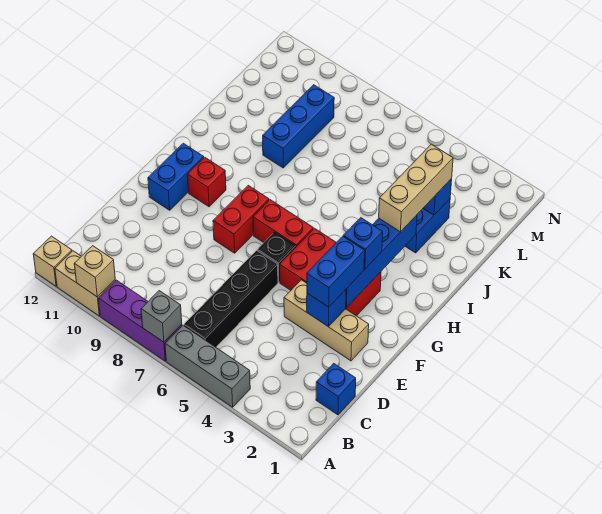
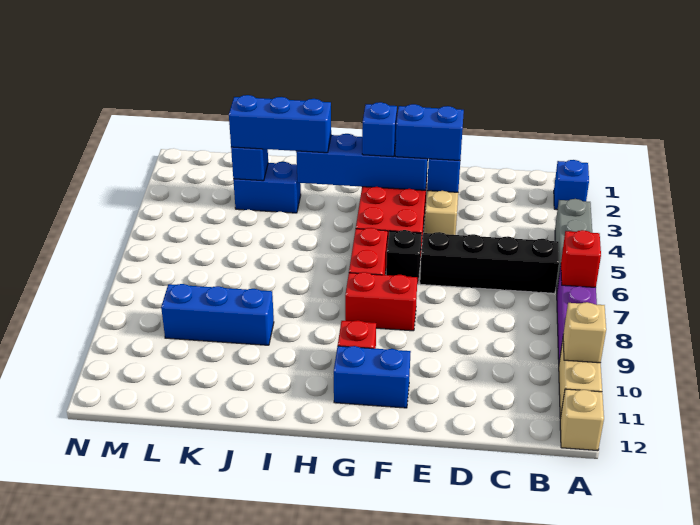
grey brick A7 level 2 -> red brick A7 level 2
blue brick C1 level 1 -> blue brick A2 level 1
tan brick I3:K3 level 3 -> blue brick I3:K3 level 3

